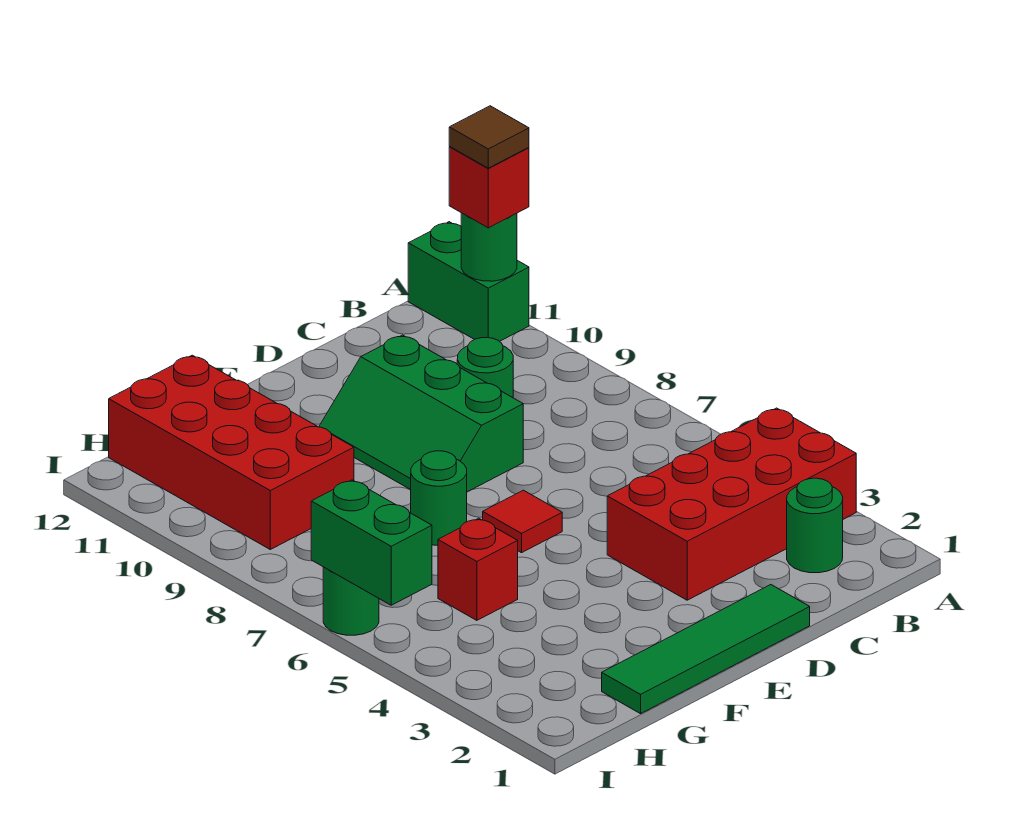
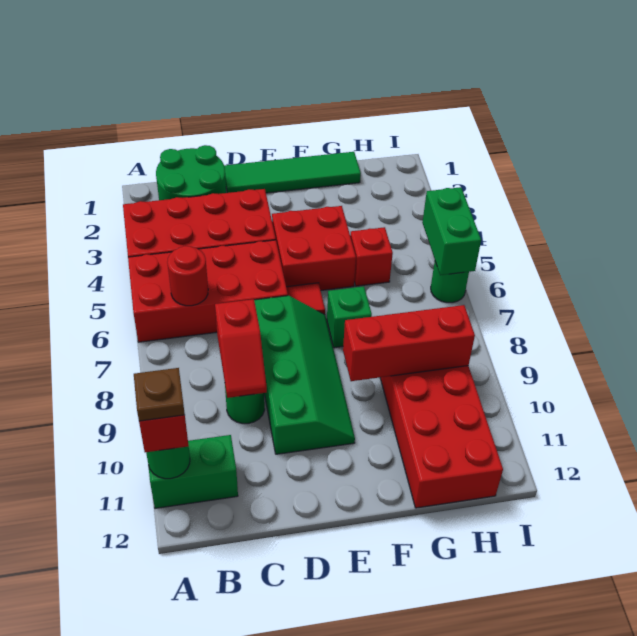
none -> red brick A5:D6 level 1
green brick A11:A12 level 1 -> green brick A11:B11 level 1
brown tile A11 level 4 -> brown plate A11 level 4
green round brick B2 level 1 -> green round brick B1:C2 level 1
none -> red round brick B6 level 2
none -> red slope C8:C9 level 2 top 8
green slope D8:E10 level 1 top D -> green slope D7:E10 level 1 top D
none -> red brick E4:F5 level 1
green round brick F7 level 1 -> green brick F7 level 1
none -> red brick F9:H9 level 2

